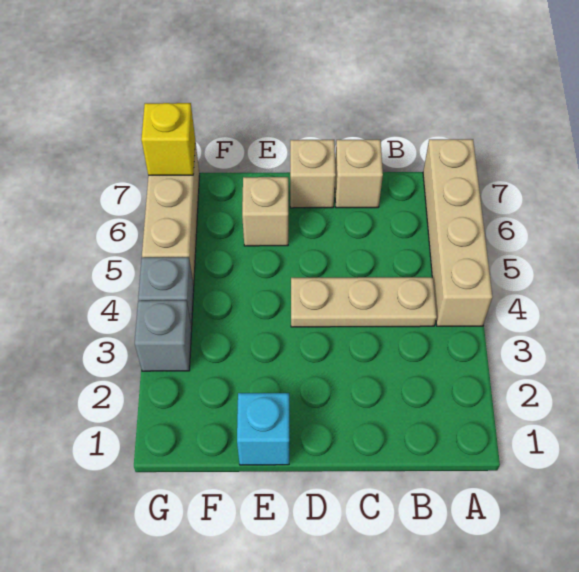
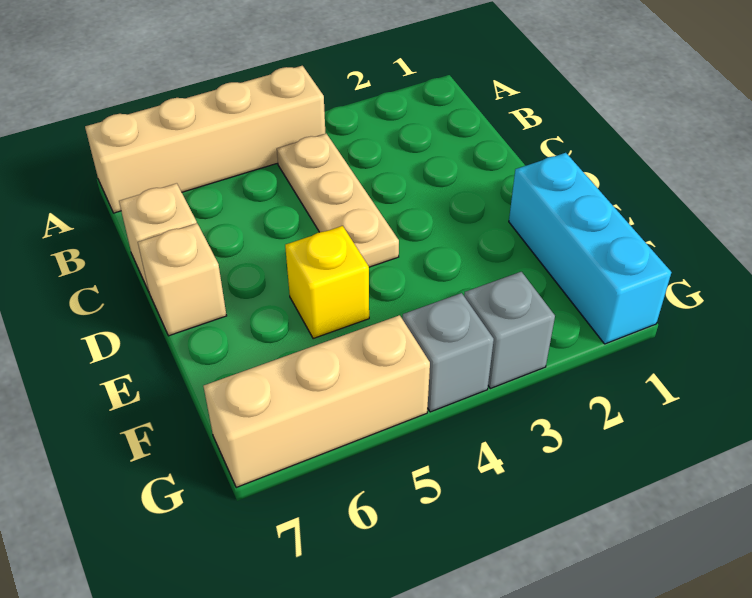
cyan brick E1 level 1 -> cyan brick E1:G1 level 1
tan brick E6 level 1 -> none
yellow brick G7 level 2 -> yellow brick E5 level 1

